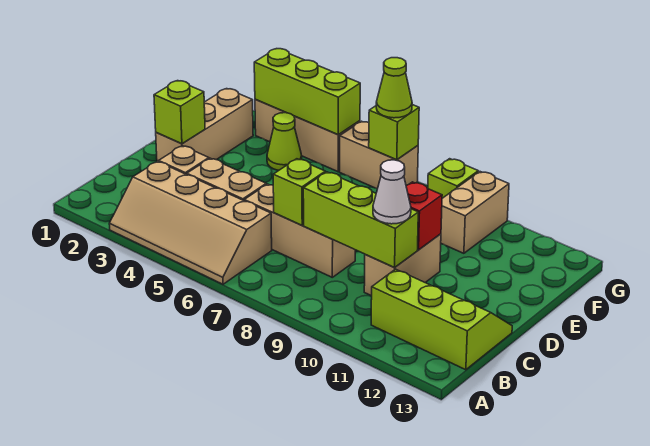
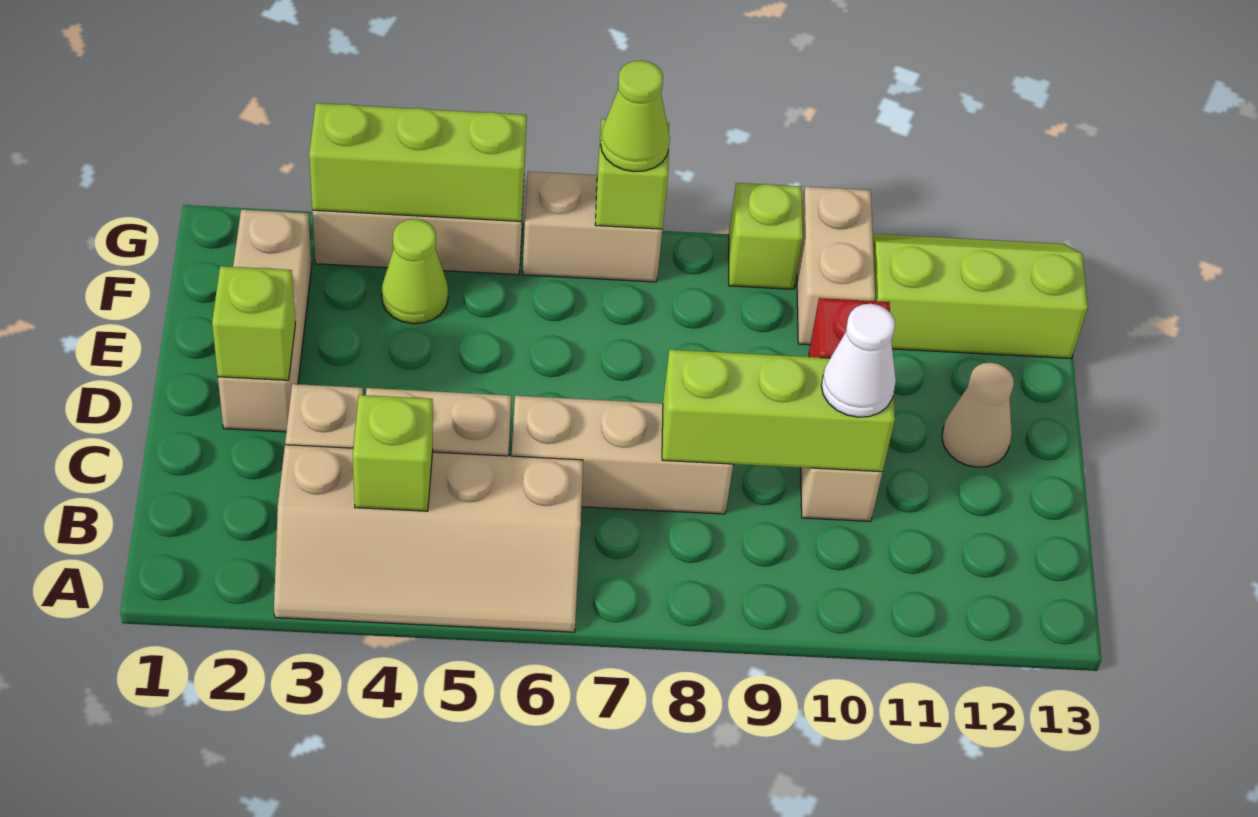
lime slope B11:C13 level 1 top B -> lime slope F11:G13 level 1 top F
lime brick C7 level 2 -> lime brick B4 level 2
none -> tan cone D12 level 1

